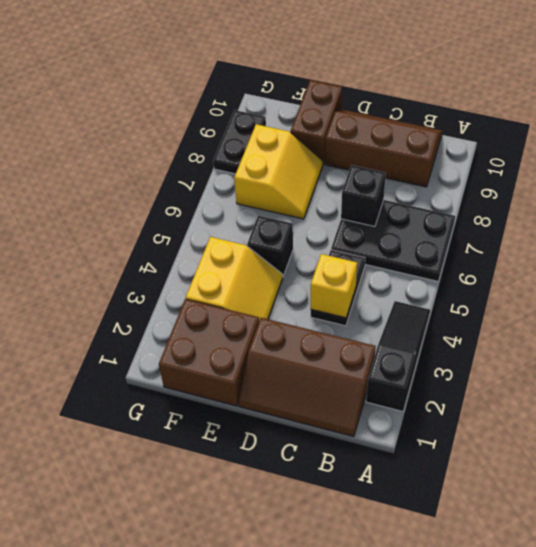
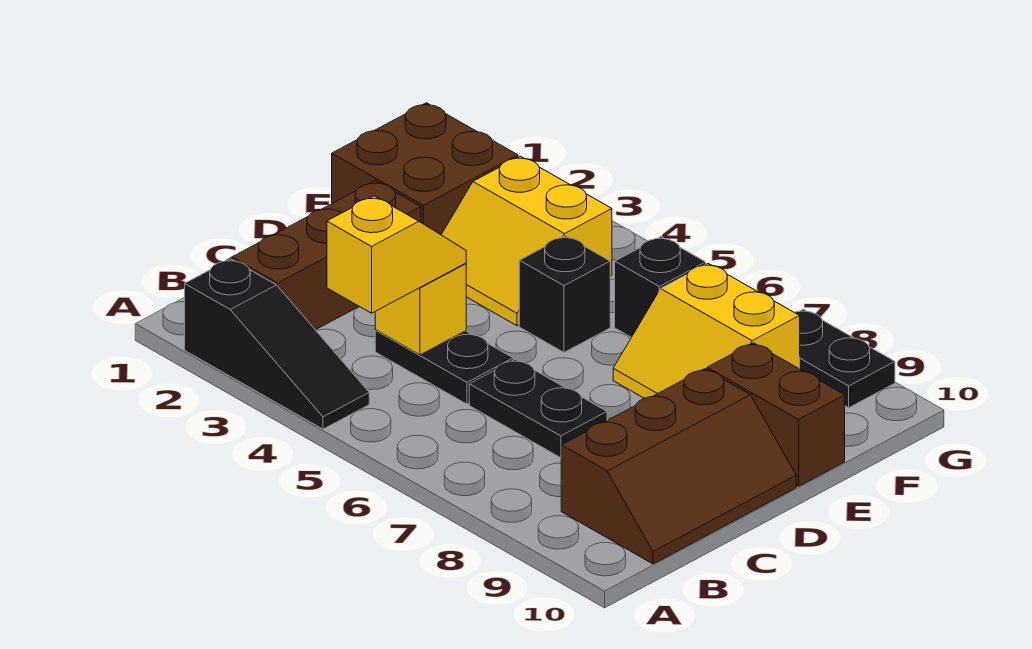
black plate A6:C7 level 1 -> black plate C6:C7 level 1
none -> yellow slope B4:C4 level 3 top B
black brick C7 level 2 -> black brick F6 level 1

